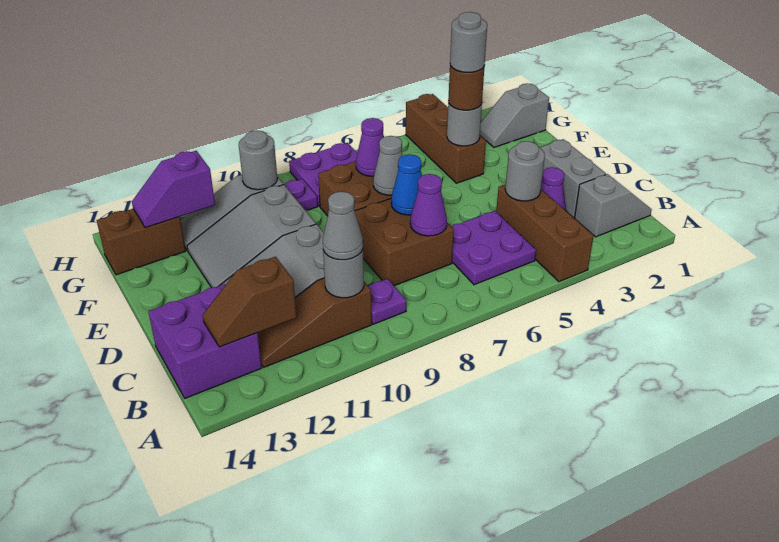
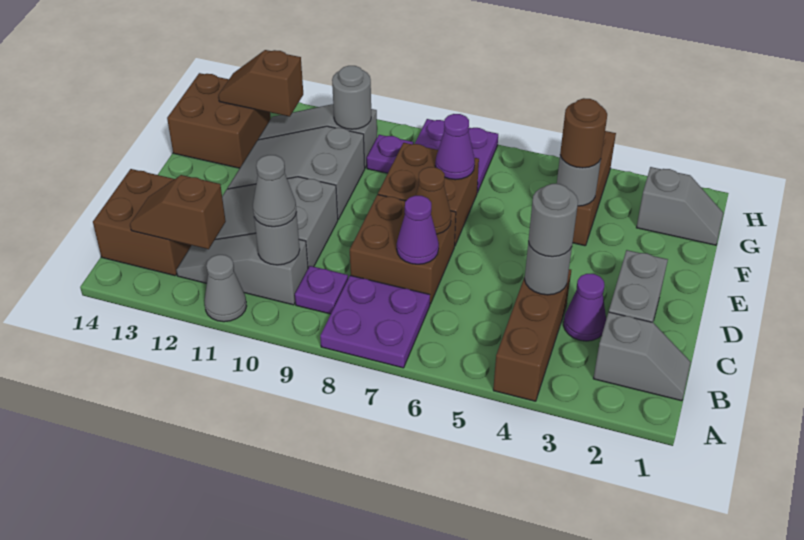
purple plate B5:C6 level 1 -> purple plate A7:B8 level 1
brown slope B10:B12 level 1 top 10 -> grey slope B10:B12 level 1 top 10
purple brick B13:C14 level 1 -> brown brick B13:C14 level 1
blue cone D7 level 2 -> brown cone D7 level 2
grey cone E7 level 2 -> grey cone A11 level 1
grey round brick F4 level 4 -> grey round brick C4 level 3
grey slope G1:G2 level 1 top 1 -> grey slope G1:G2 level 1 top 2
purple slope G12:G13 level 2 top 12 -> brown slope G12:G13 level 2 top 12
brown brick G13:G14 level 1 -> brown brick F13:G14 level 1

